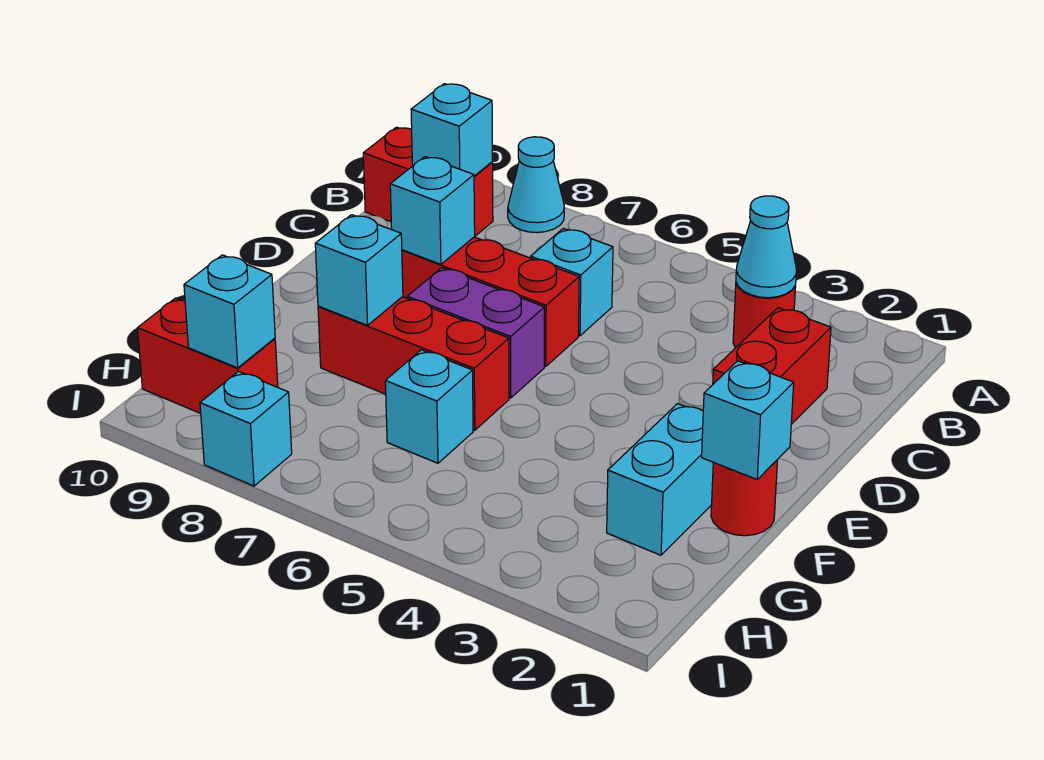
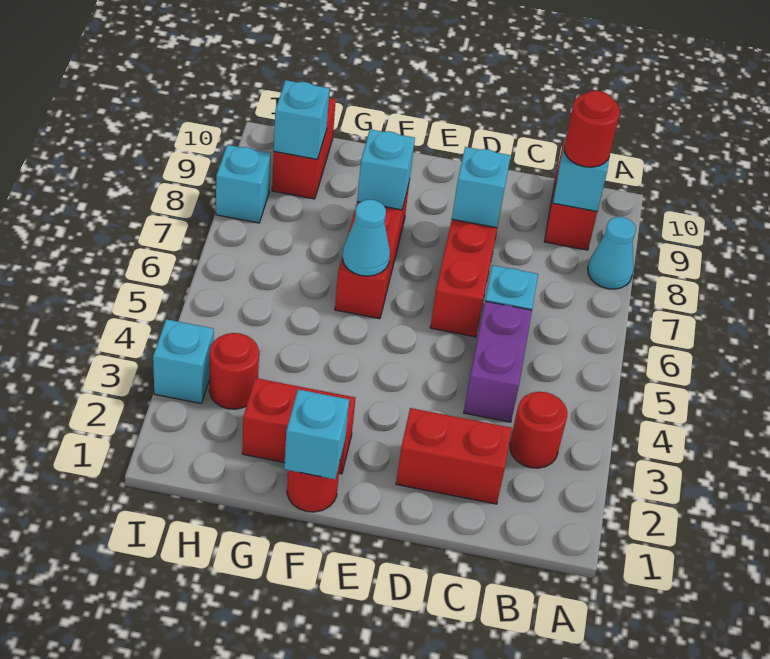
cyan cone B3 level 2 -> cyan cone F6 level 2
none -> red round brick B9 level 3
purple brick E6:E7 level 1 -> purple brick C4:C5 level 1
cyan brick F2:G2 level 1 -> red brick F2:G2 level 1
cyan brick G6 level 1 -> cyan brick I3 level 1
none -> red round brick H3 level 1

